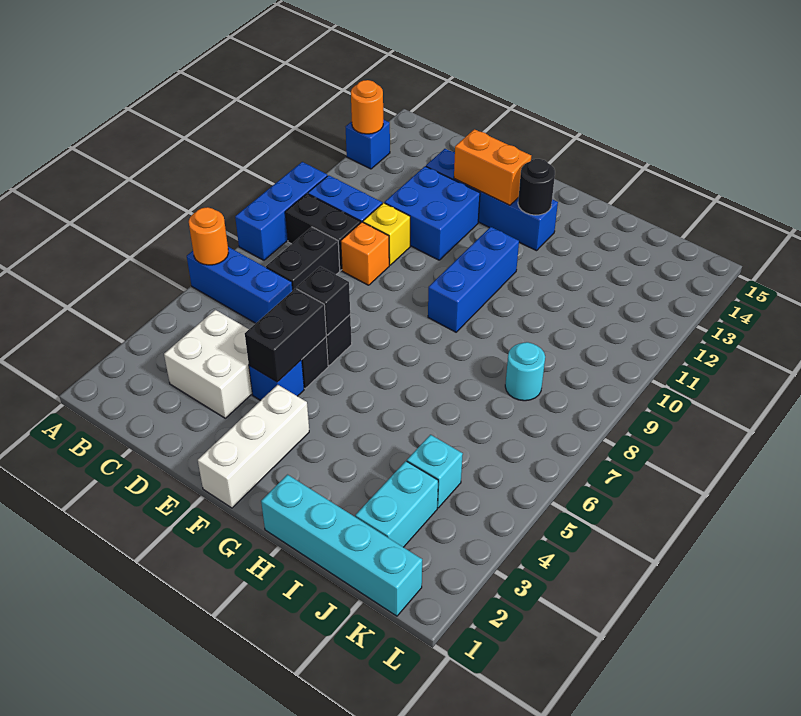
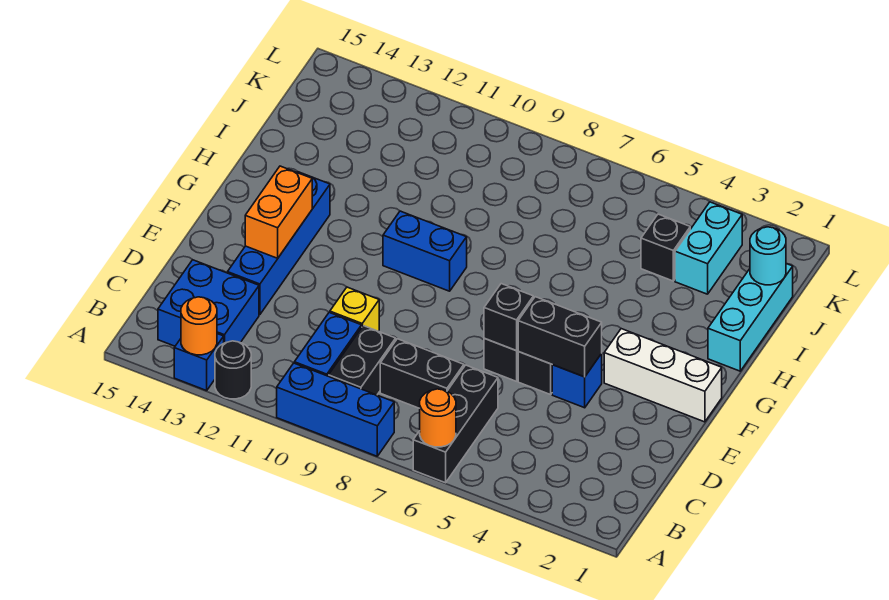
blue brick A6:C6 level 1 -> black brick A6:C6 level 1
white brick C3:D4 level 1 -> none
orange brick D9 level 1 -> none
blue brick D11:E12 level 1 -> blue brick B13:C14 level 1
blue brick G9:G11 level 1 -> blue brick G9:G10 level 1
black round brick G13 level 2 -> black round brick A12 level 1
cyan brick H1:K1 level 1 -> cyan brick H1:J1 level 1
cyan brick J2:J3 level 1 -> cyan brick J3:K3 level 1
cyan brick J4 level 1 -> black brick J4 level 1
cyan round brick J8 level 1 -> cyan round brick J1 level 2

